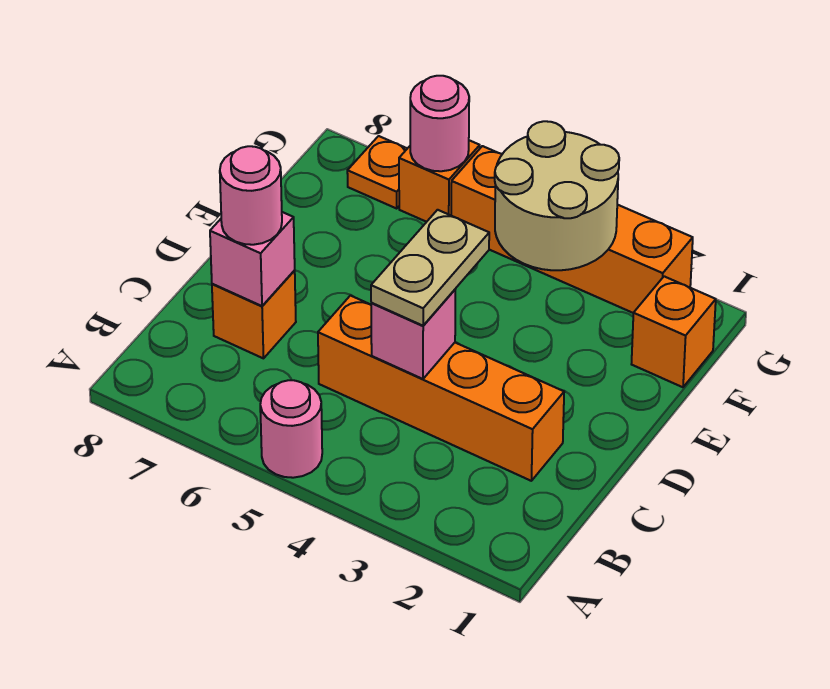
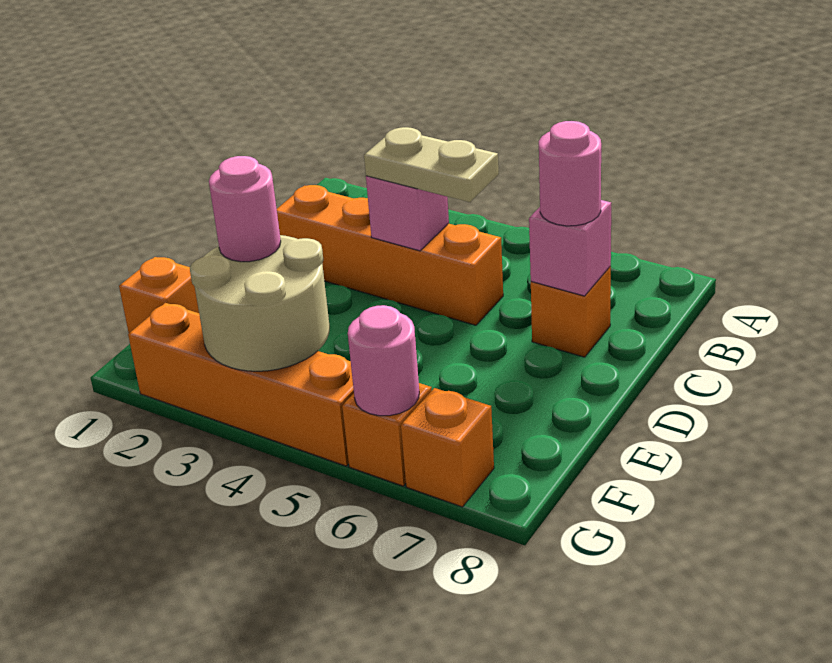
pink round brick A5 level 1 -> pink round brick F3 level 3
tan plate C4:D4 level 3 -> tan plate C4:C5 level 3
orange plate G7 level 1 -> orange brick G7 level 1

